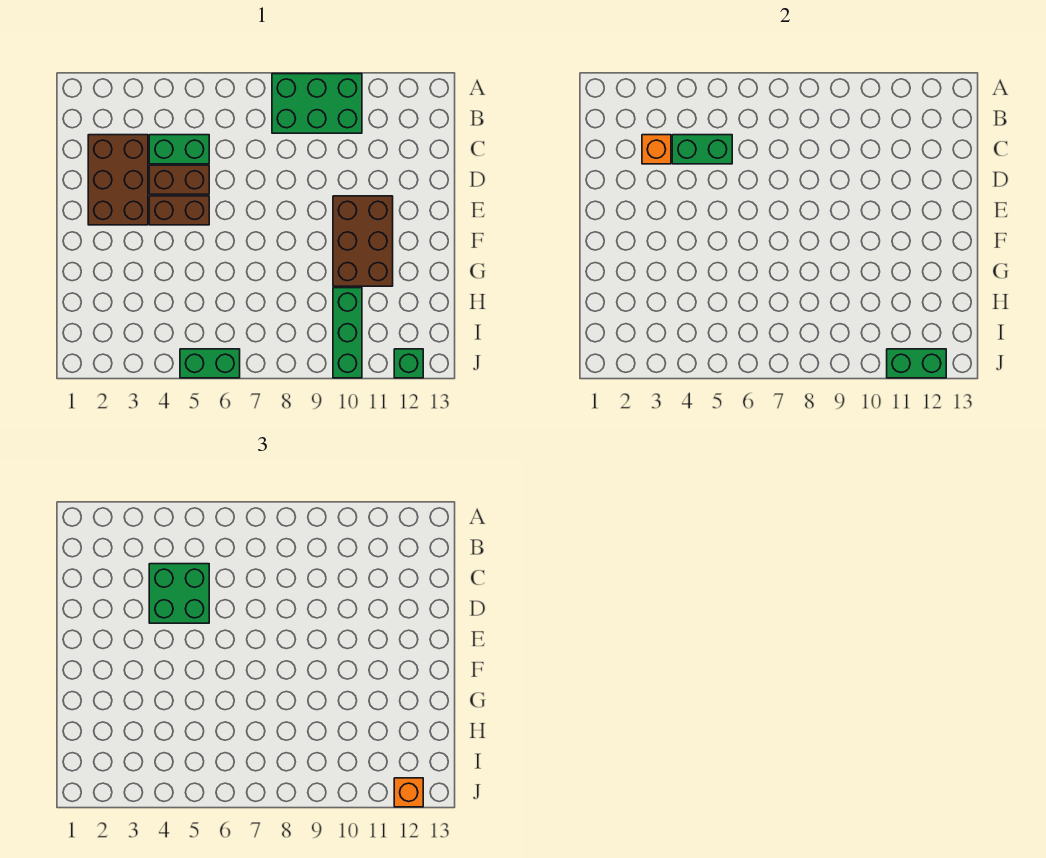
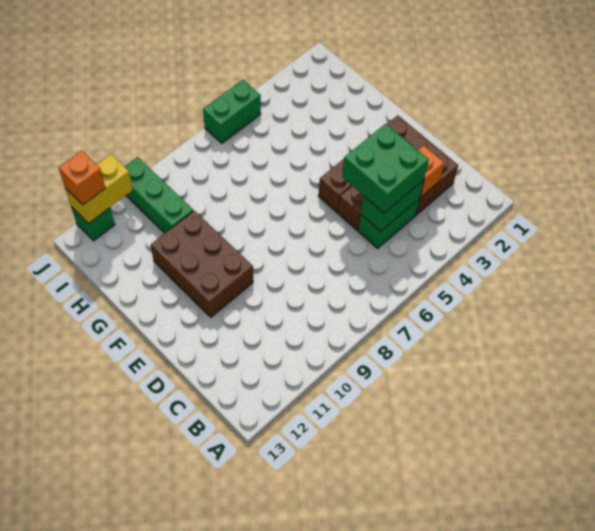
green brick A8:B10 level 1 -> none
green brick J11:J12 level 2 -> yellow brick J11:J12 level 2

